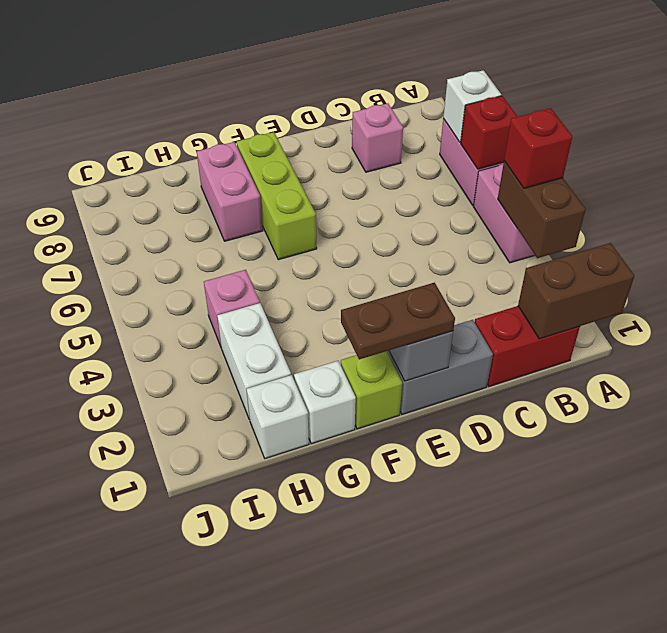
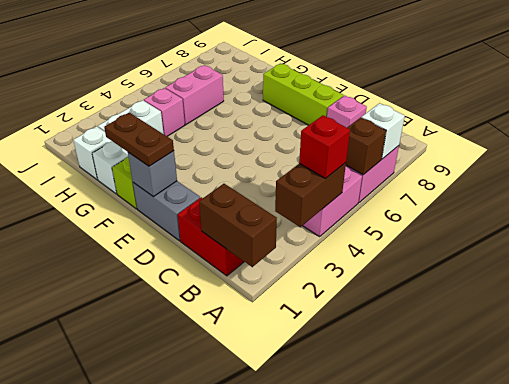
red brick A6 level 2 -> brown brick A6 level 2
lime brick F6:F8 level 1 -> lime brick D8:F8 level 1
pink brick G7:G8 level 1 -> pink brick H5:H6 level 1

